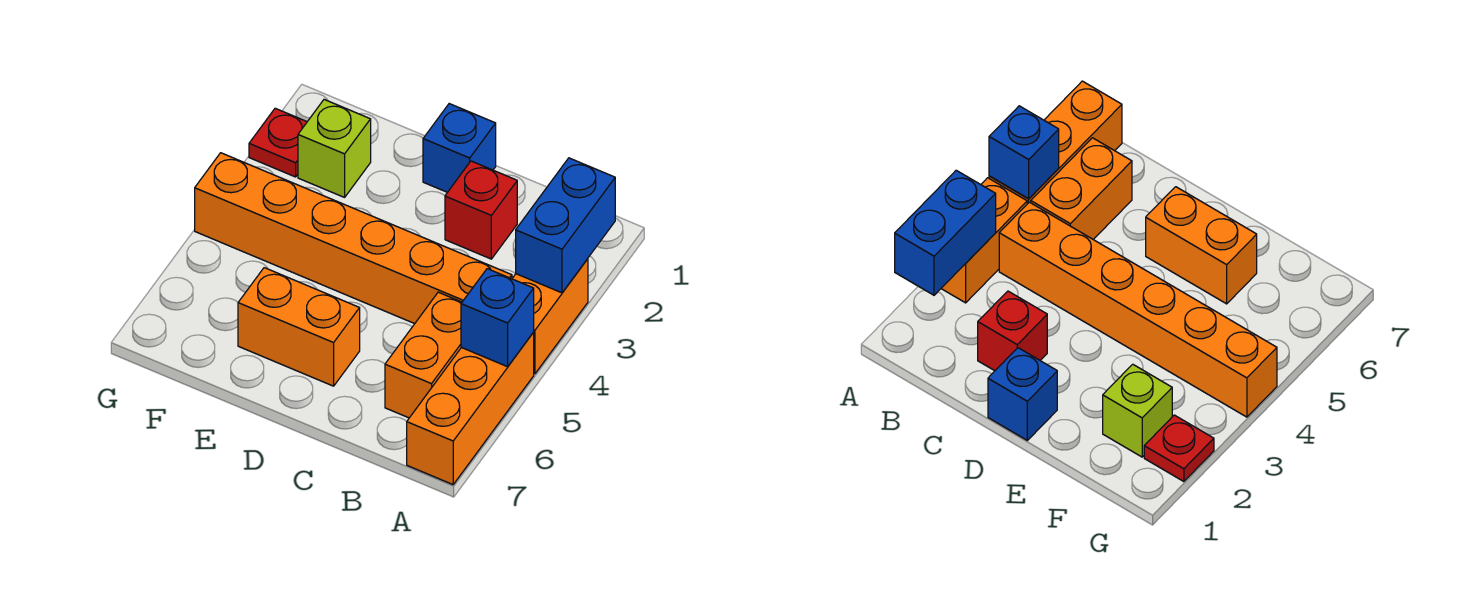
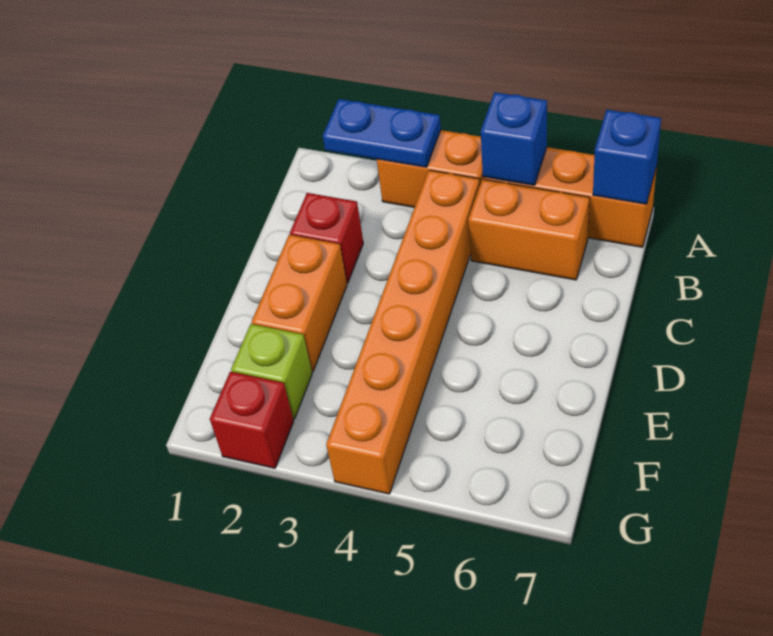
blue brick A2:A3 level 2 -> blue plate A2:A3 level 2
blue brick D1 level 1 -> blue brick A7 level 2
orange brick D6:E6 level 1 -> orange brick D2:E2 level 1
red plate G2 level 1 -> red brick G2 level 1

